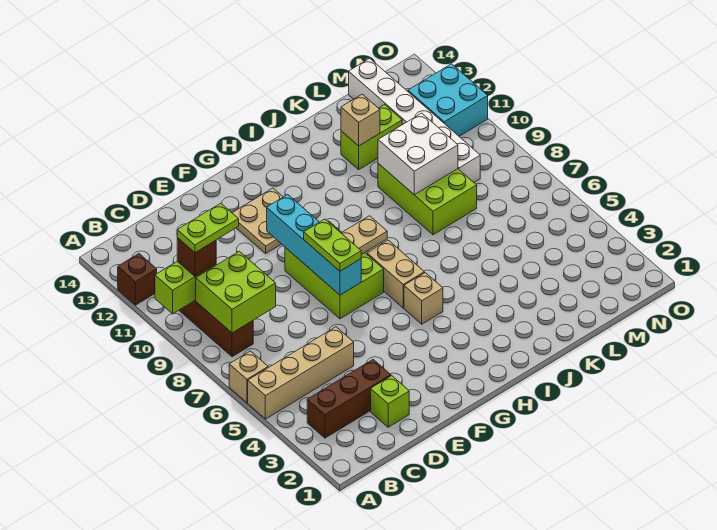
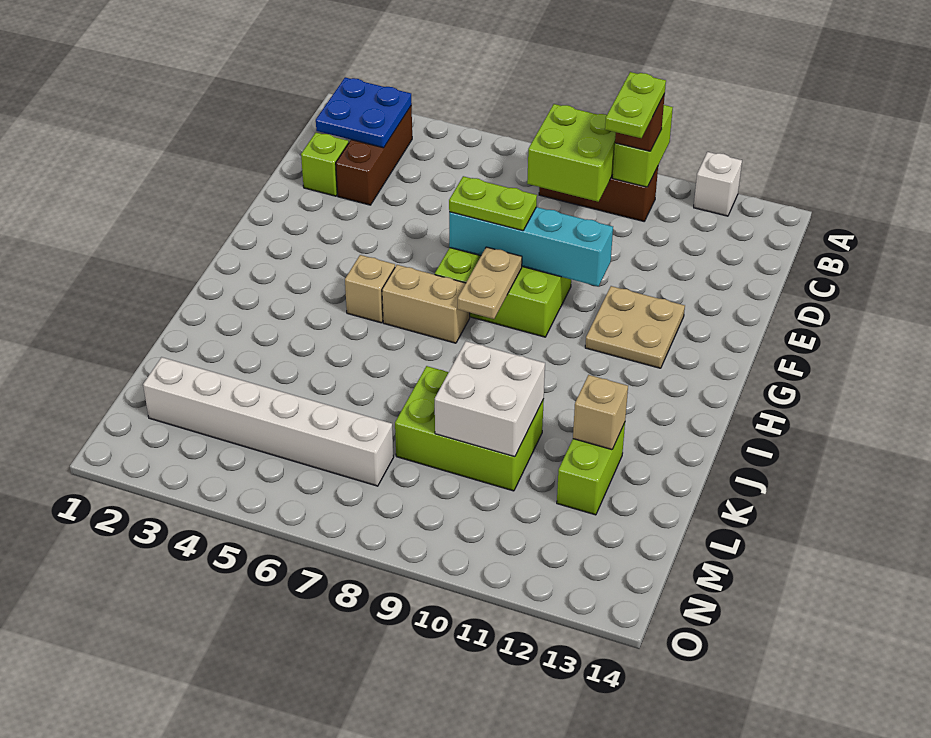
tan brick A5:D5 level 1 -> none
tan brick A6 level 1 -> none
brown brick A12 level 1 -> white brick A12 level 1
none -> blue plate B2:C3 level 2
white brick M9:M14 level 1 -> white brick M2:M7 level 1
cyan brick N11:O12 level 1 -> none

